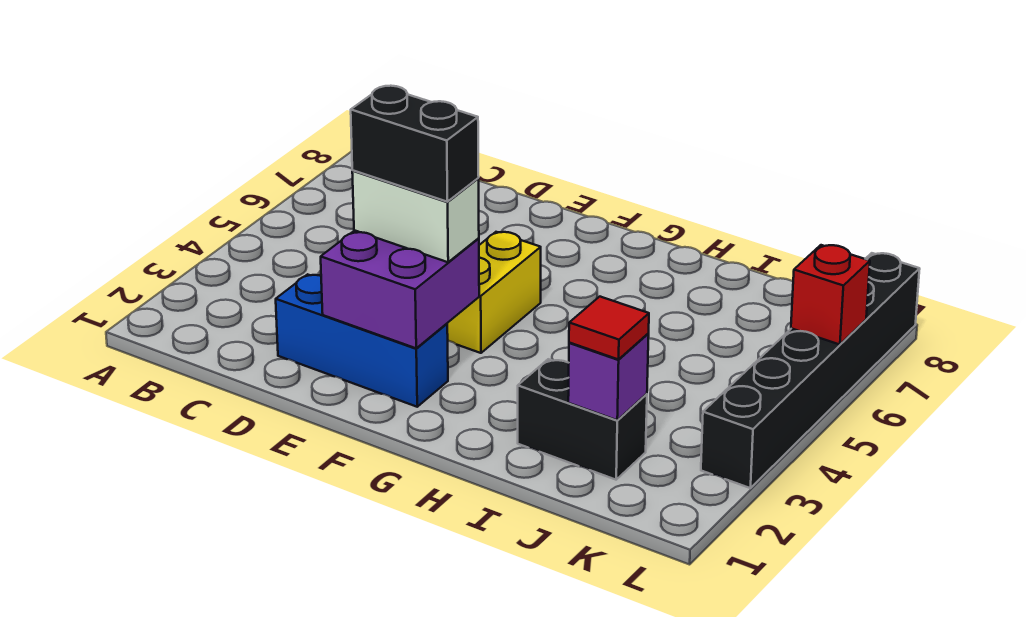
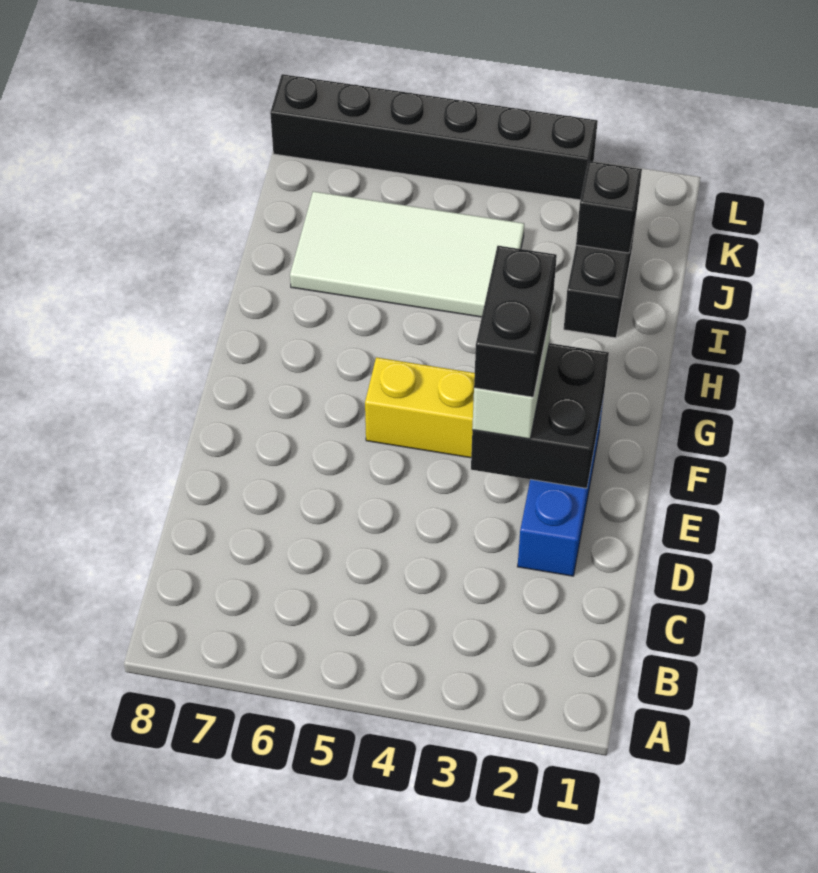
purple brick E2:F3 level 2 -> black brick E2:F3 level 2
none -> white tile I4:J7 level 1
purple brick J2 level 2 -> black brick J2 level 2
red tile J2 level 3 -> none
red brick L6 level 2 -> none

